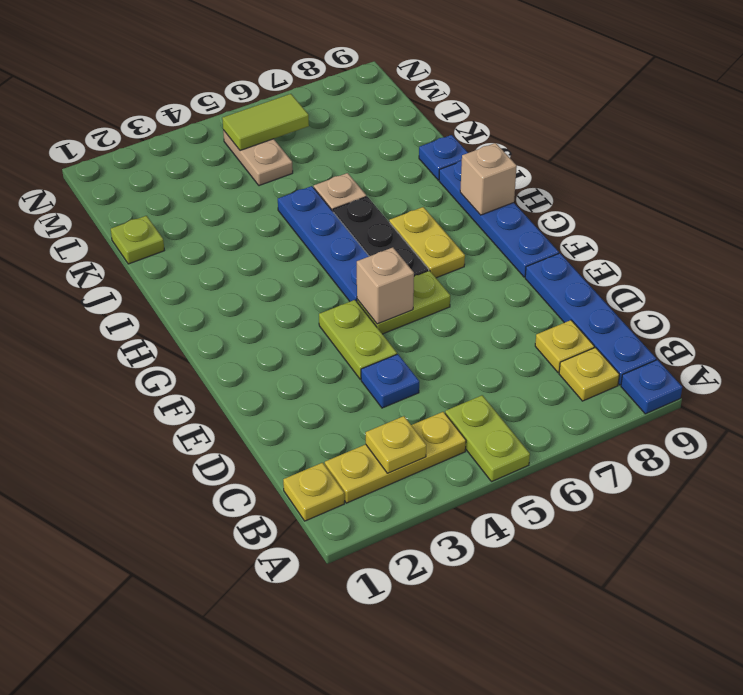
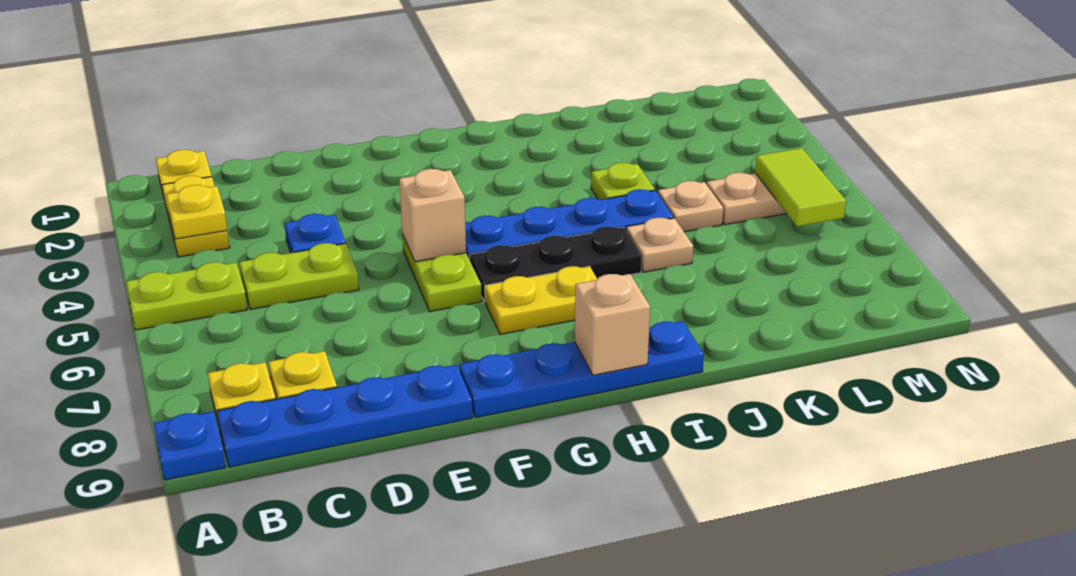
yellow plate B2:B4 level 1 -> yellow plate B2:B3 level 1
lime plate E4:F4 level 1 -> lime plate C5:D5 level 1
blue plate J9 level 1 -> none
lime plate K1 level 1 -> lime plate J4 level 1
none -> tan plate K5 level 1

